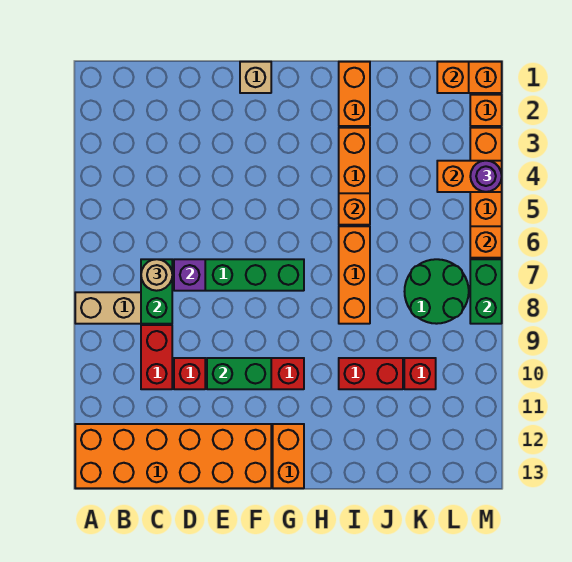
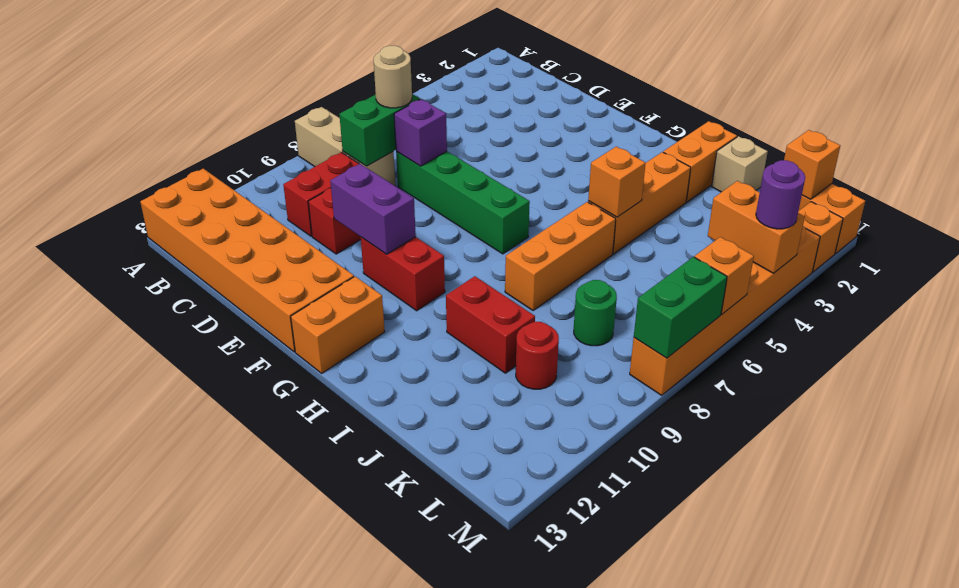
green brick E10:F10 level 2 -> purple brick E10:F10 level 2
tan brick F1 level 1 -> tan brick J1 level 1
green round brick K7:L8 level 1 -> green round brick K8 level 1
red brick K10 level 1 -> red round brick K10 level 1

